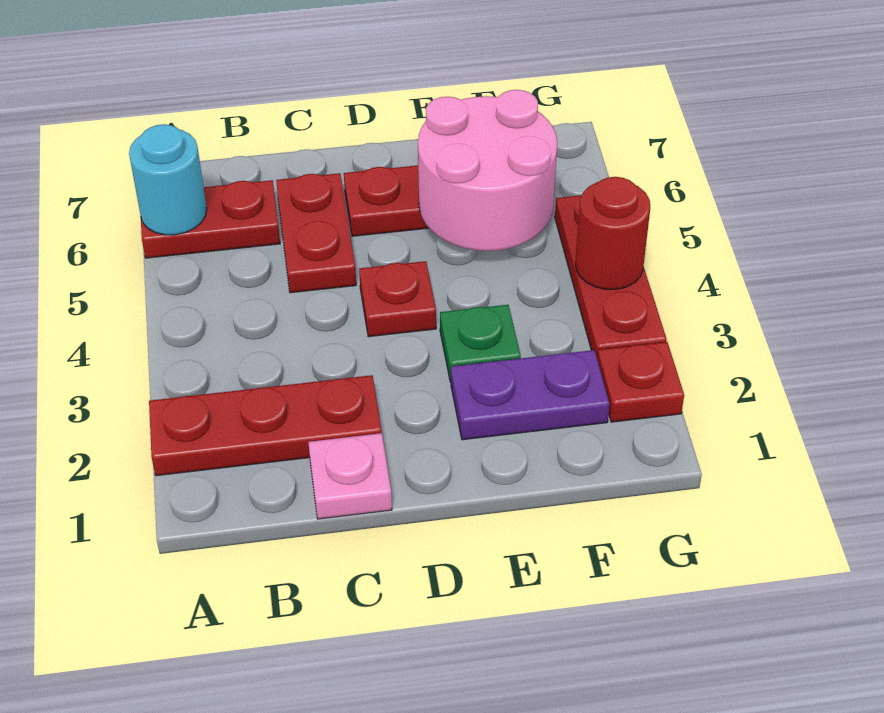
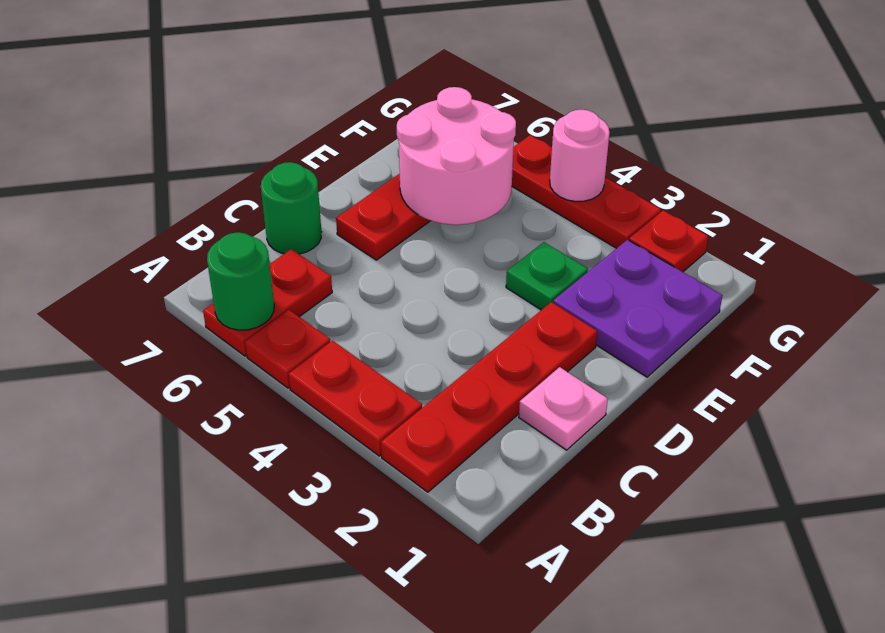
red plate A2:C2 level 1 -> red plate A2:D2 level 1
cyan round brick A6 level 2 -> green round brick A6 level 2
red plate C5:C6 level 1 -> red plate A3:A4 level 1
none -> green round brick C7 level 1
red plate D4 level 1 -> red plate A5 level 1
purple plate E2:F2 level 1 -> purple plate E1:F2 level 1
red round brick G4 level 2 -> pink round brick G4 level 2

